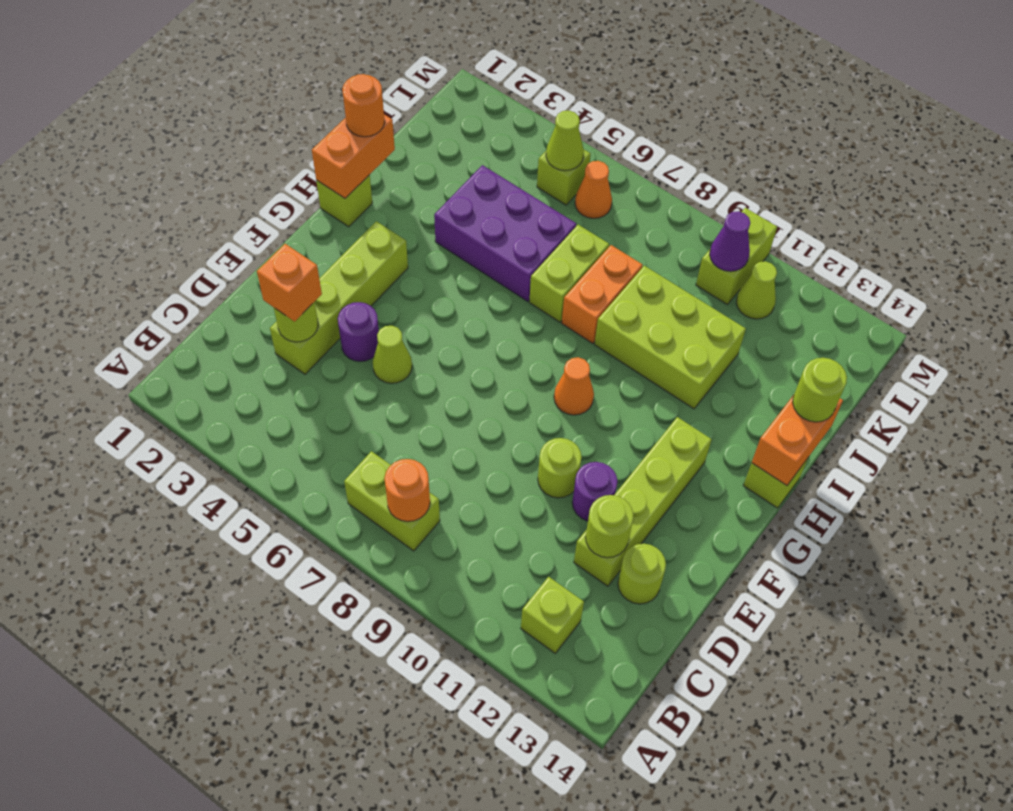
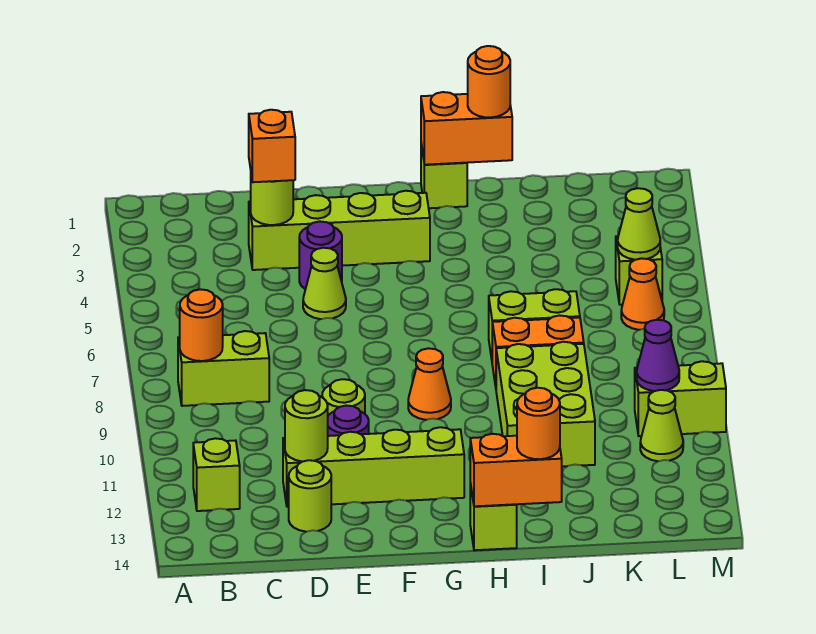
lime brick B7:B8 level 1 -> lime brick B8:C8 level 1
purple brick I4:J6 level 1 -> none
lime round brick I14 level 3 -> orange round brick I14 level 3

